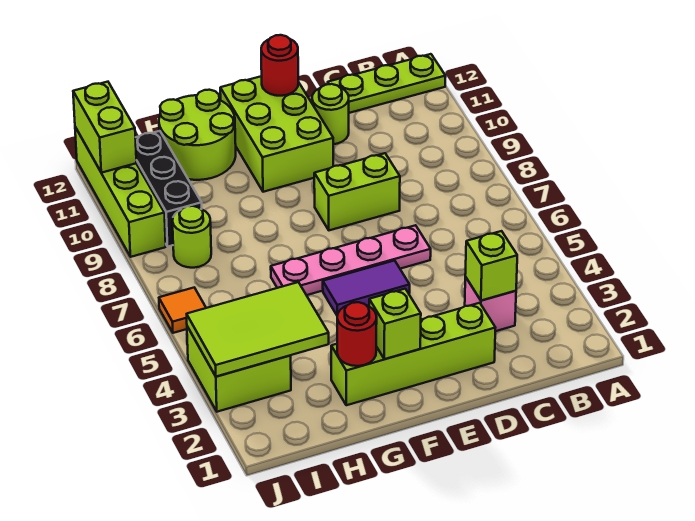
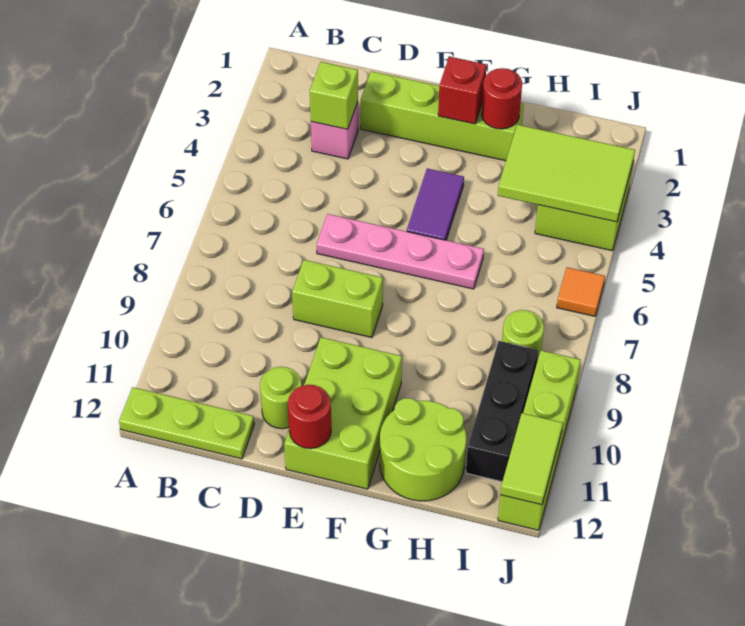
purple tile E5:F5 level 1 -> purple tile F4:F5 level 1
lime brick F2 level 2 -> red brick F2 level 2
lime brick J11:J12 level 2 -> lime tile J11:J12 level 2

